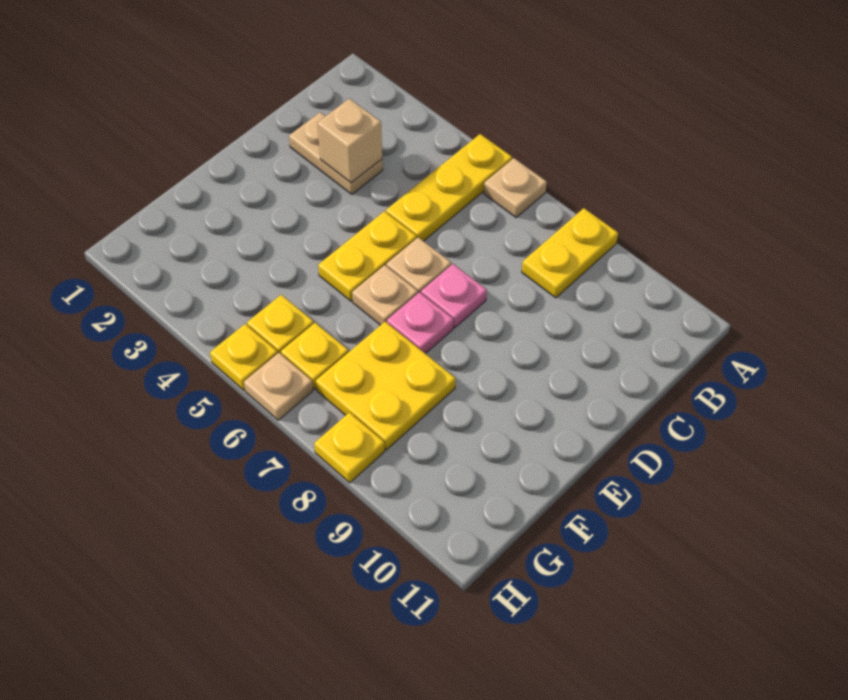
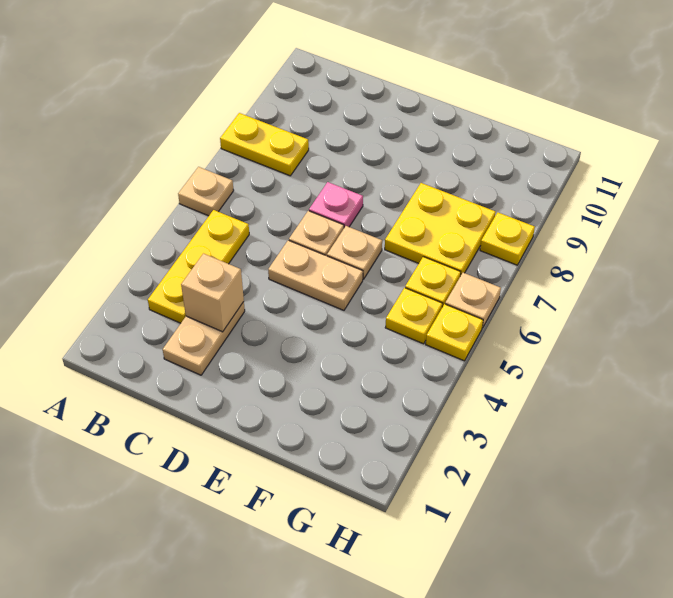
yellow plate A5:C5 level 1 -> yellow plate B3:B5 level 1
yellow plate D5:E5 level 1 -> tan plate D5:E5 level 1
pink plate E7 level 1 -> none

